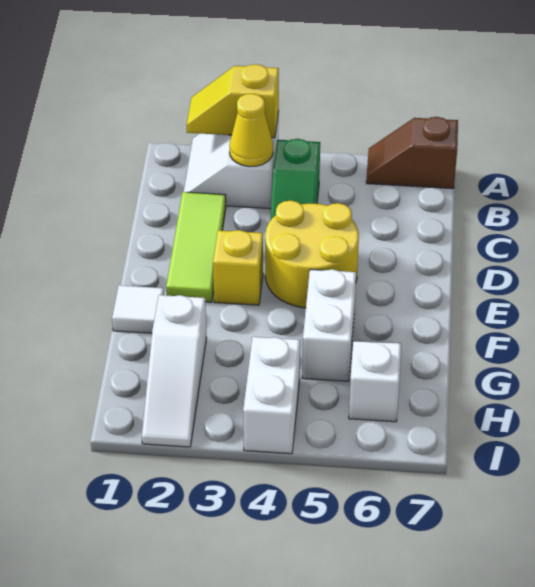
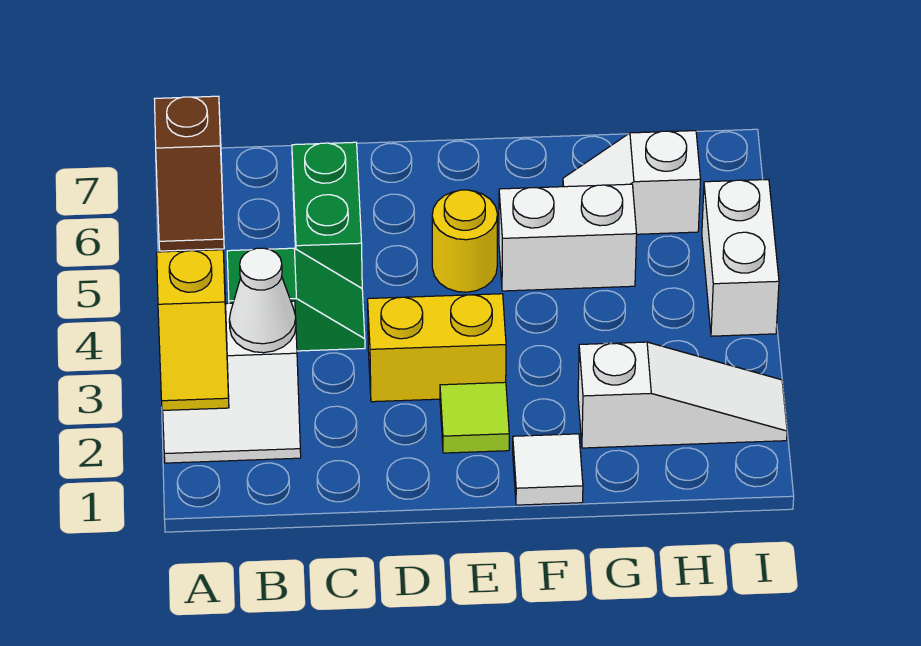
yellow cone B3 level 2 -> white cone B3 level 2
lime tile C2:E2 level 1 -> lime tile E2 level 1
none -> green brick C5:C6 level 1
yellow round brick D4:E5 level 1 -> yellow round brick E5 level 1
yellow brick E3 level 1 -> yellow brick D3:E3 level 1
white brick H4:I4 level 1 -> white brick I4:I5 level 1

